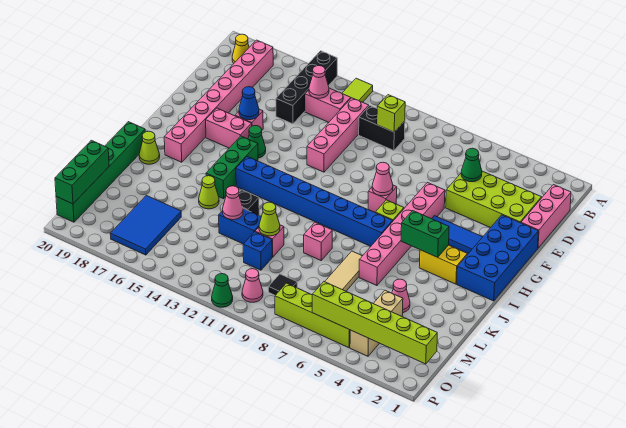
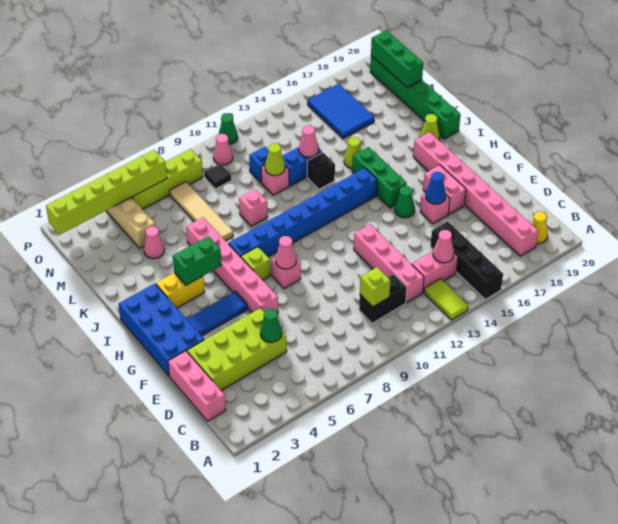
pink brick G16:G17 level 1 -> pink brick F17:G17 level 1

